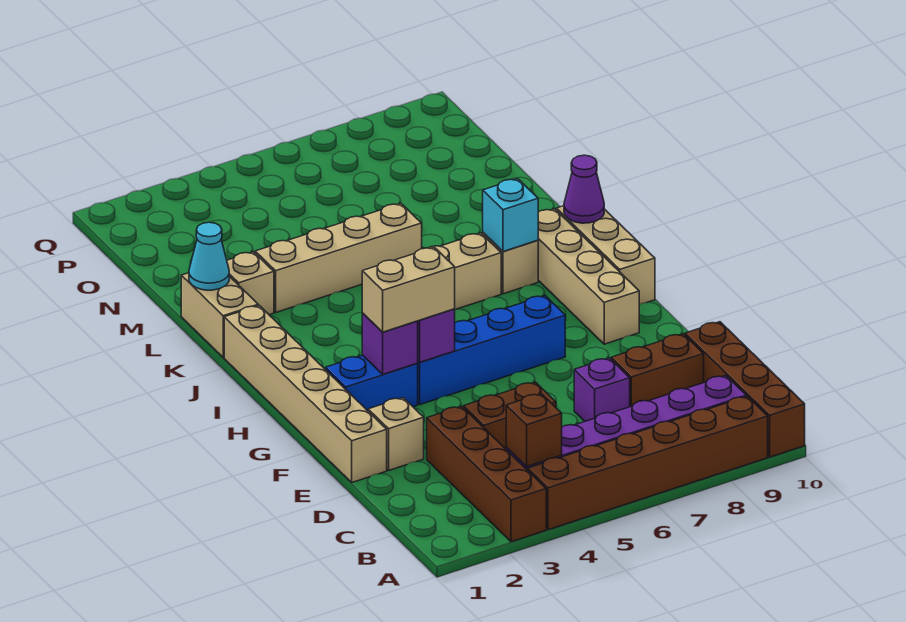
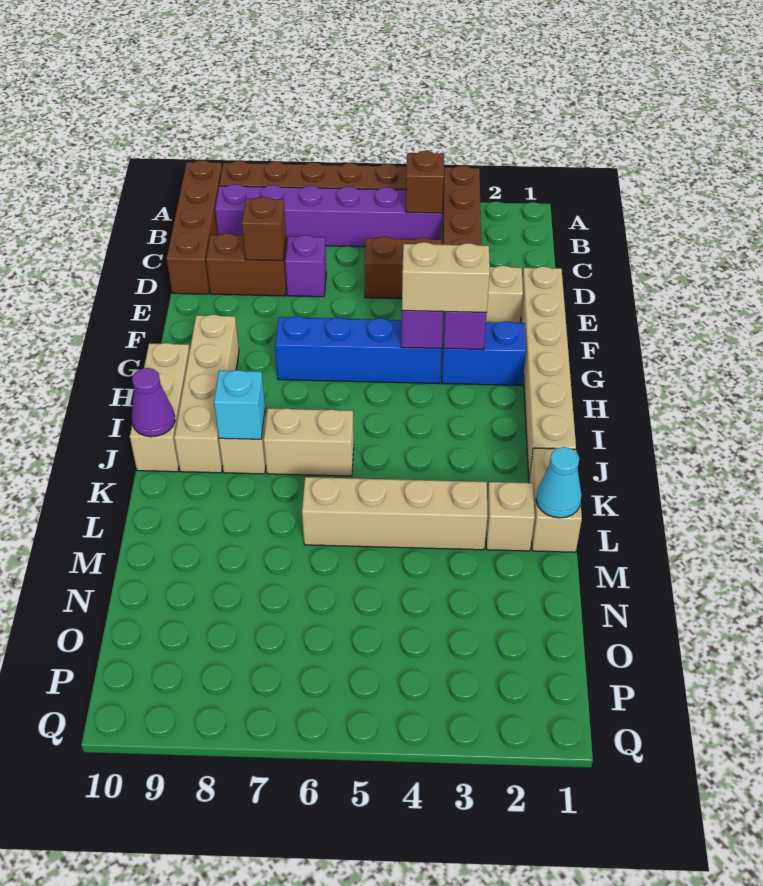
none -> brown brick D8 level 2

